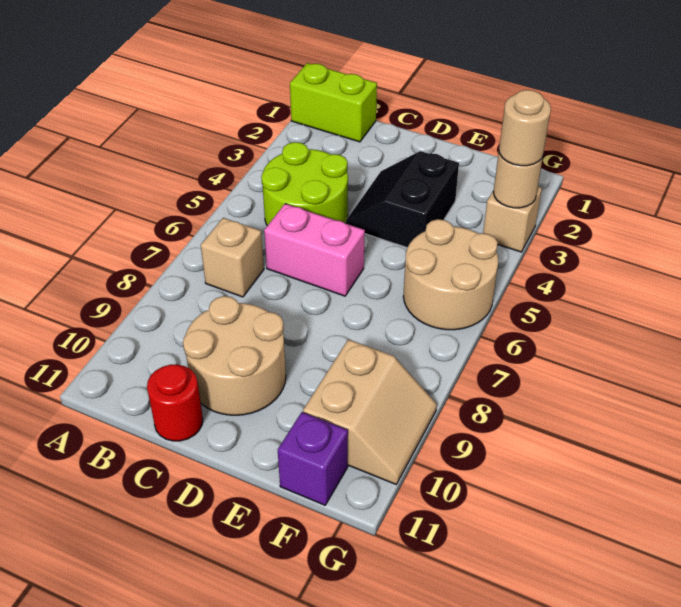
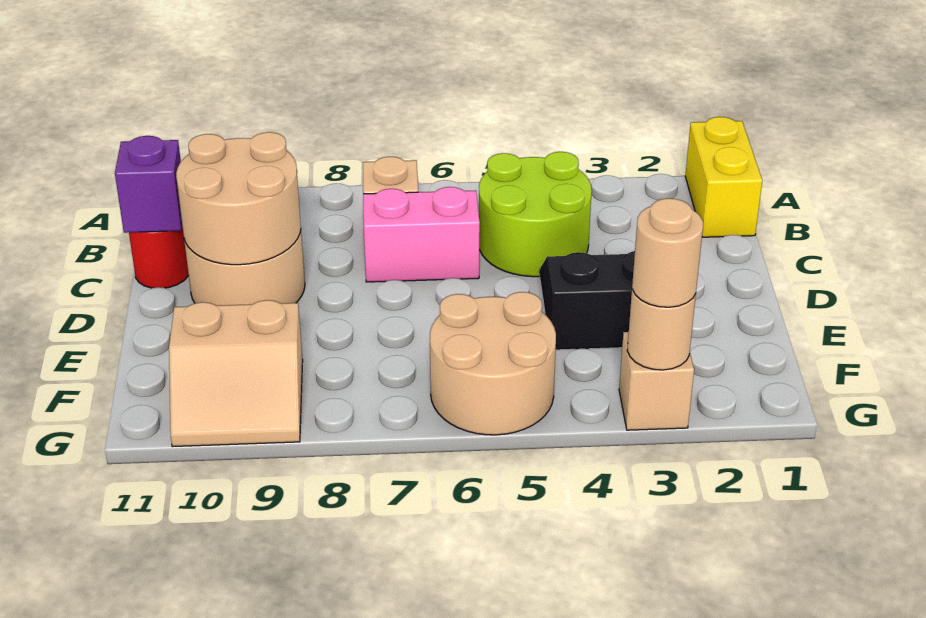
lime brick A1:B1 level 1 -> yellow brick A1:B1 level 1
pink brick C6:D6 level 1 -> pink brick C6:C7 level 1
none -> tan round brick C9:D10 level 2
purple brick F11 level 1 -> purple brick C11 level 2

